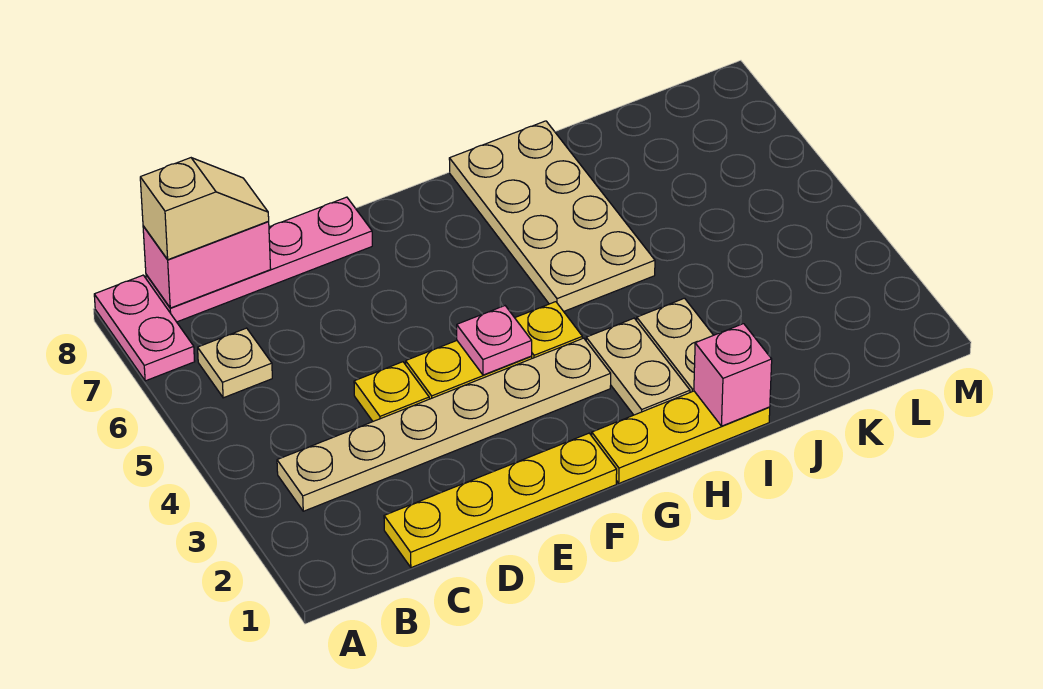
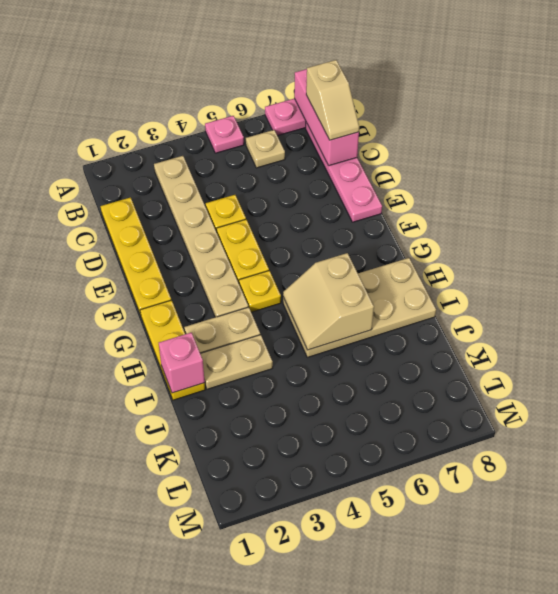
pink brick B8:C8 level 2 -> pink brick A8:C8 level 2
pink plate F4 level 2 -> pink plate A5 level 1
none -> tan slope H5:I6 level 2 top 6

